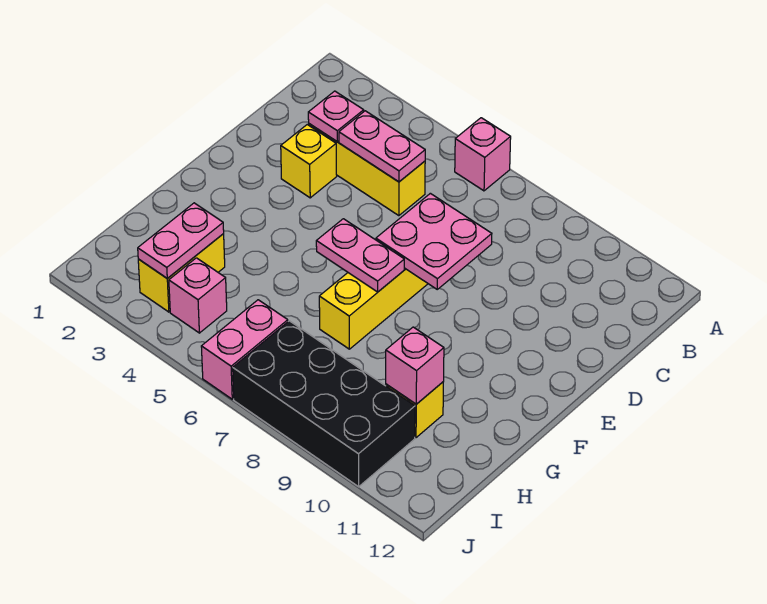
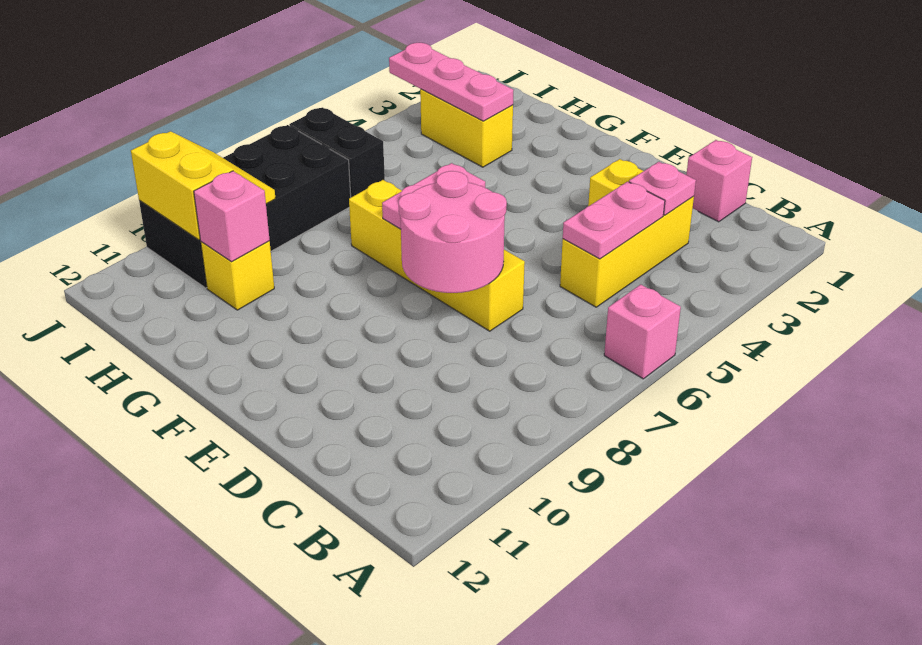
pink plate D7:E8 level 2 -> pink round brick D7:E8 level 2
pink plate H3:I3 level 2 -> pink plate H3:J3 level 2
pink brick I4 level 1 -> pink brick C1 level 1
pink brick I6:J6 level 1 -> black brick I6:J6 level 1
none -> yellow slope I9:J10 level 2 top 10

